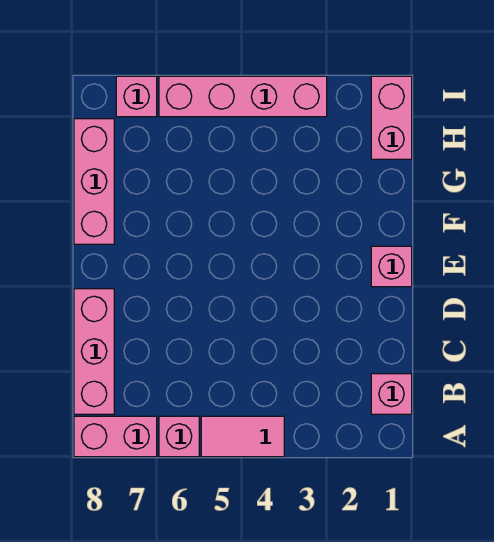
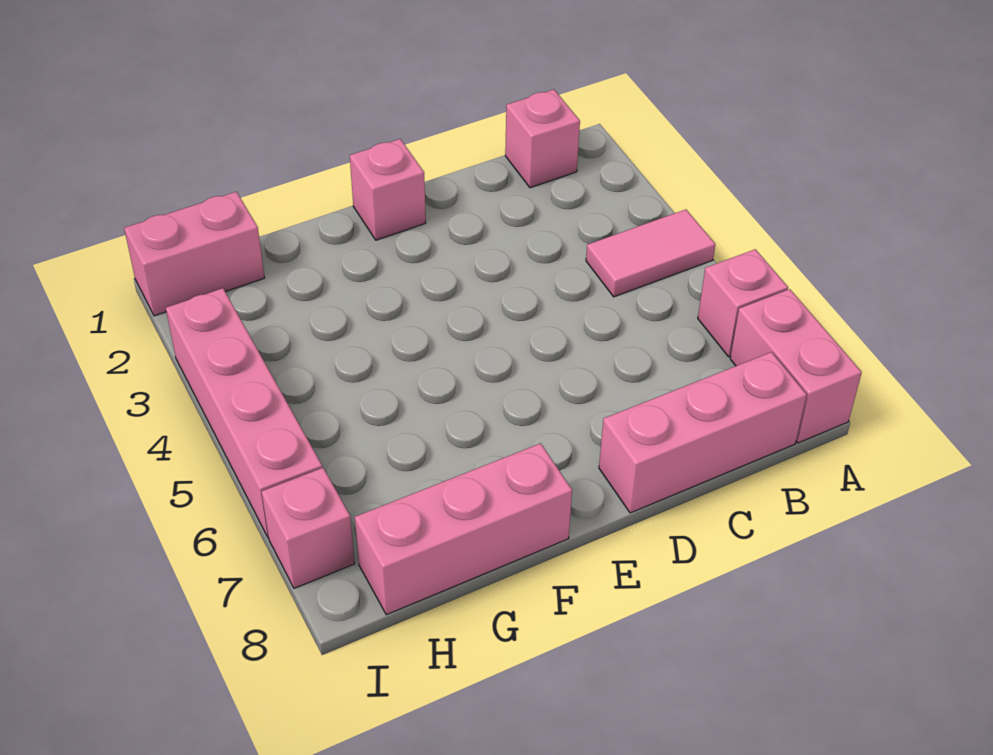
pink tile A4:A5 level 1 -> pink tile A4:B4 level 1

